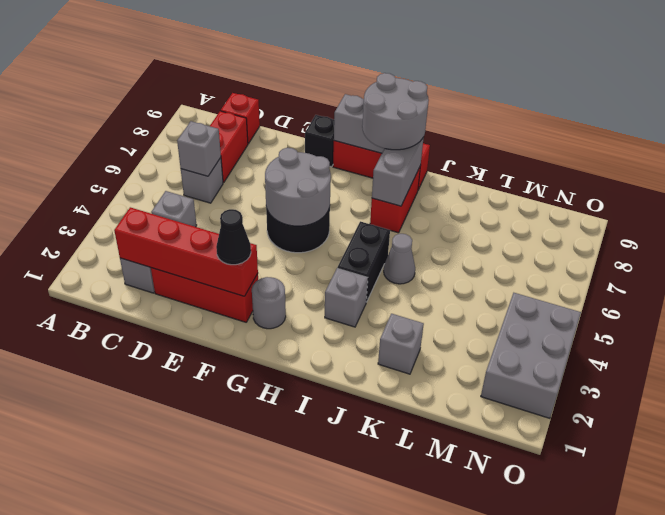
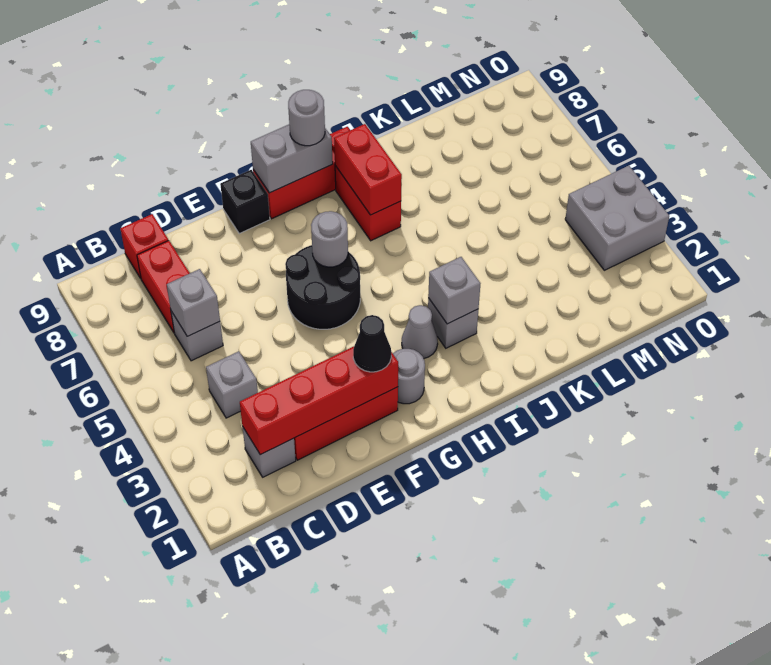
grey round brick F5:G6 level 2 -> grey round brick G6 level 2
grey round brick H8:I9 level 3 -> grey round brick H9 level 3
black brick I4:I5 level 1 -> none
grey brick I7:I8 level 2 -> red brick I7:I8 level 2
grey cone J5 level 1 -> grey cone H3 level 1
grey brick K2 level 1 -> grey brick I3 level 2
grey brick N2:O4 level 1 -> grey brick N3:O4 level 1

